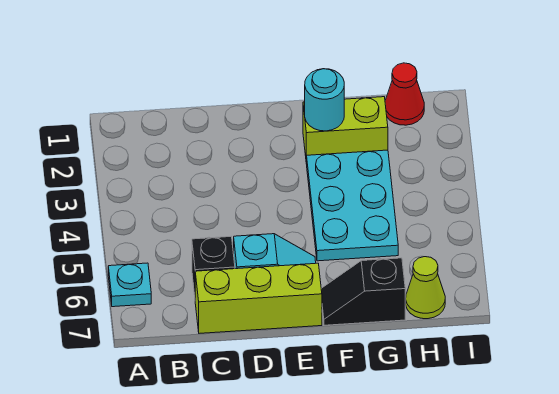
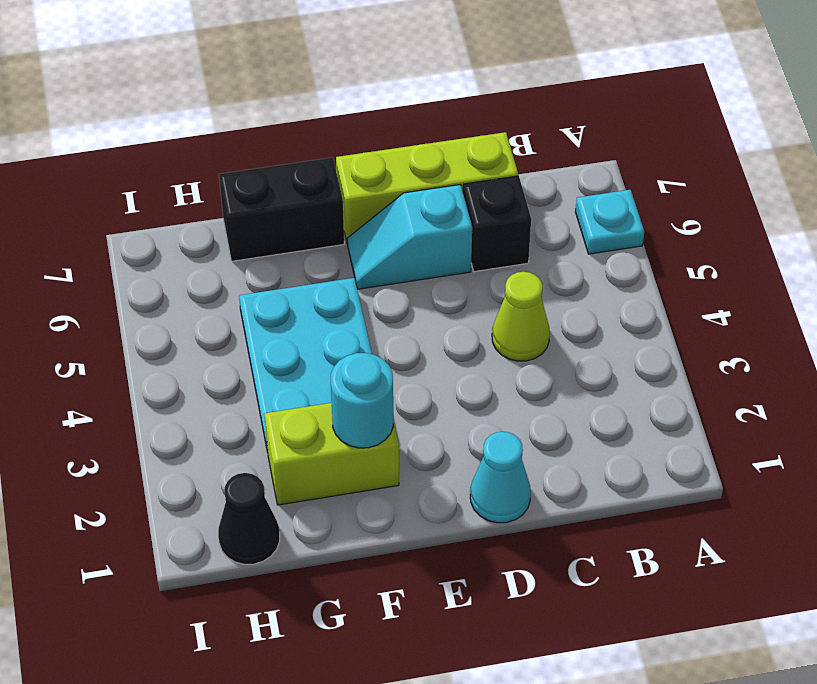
none -> cyan cone D1 level 1
black slope F7:G7 level 1 top G -> black brick F7:G7 level 1
red cone H1 level 1 -> black cone H1 level 1
lime cone H7 level 1 -> lime cone C4 level 1

